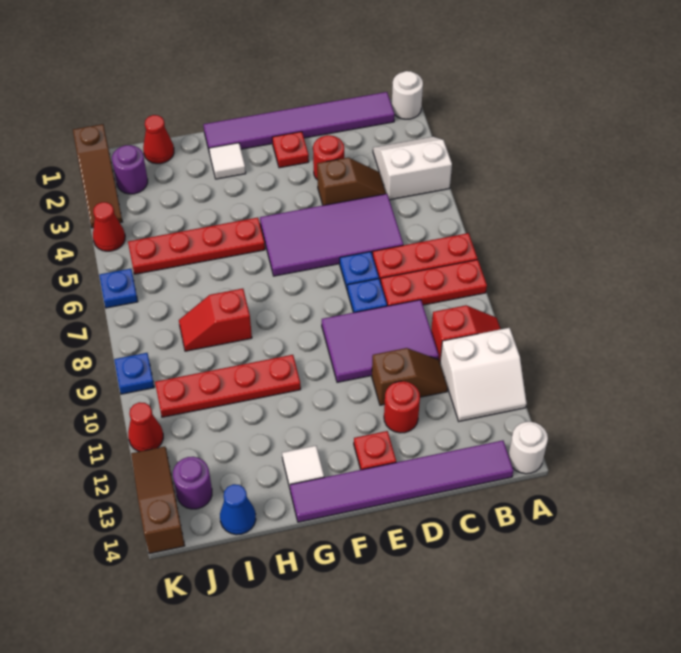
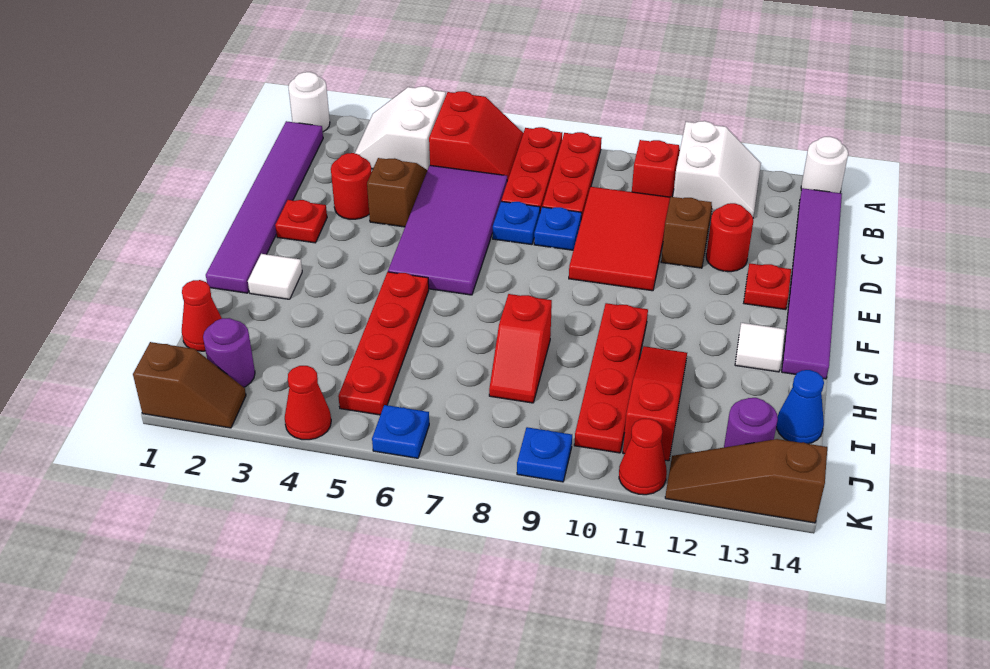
none -> red slope A5:B6 level 1 top 5
purple tile C9:E10 level 1 -> red tile C9:E10 level 1
none -> red slope H11:J11 level 1 top J
brown slope K1:K3 level 1 top 1 -> brown slope K1:K2 level 1 top 1

